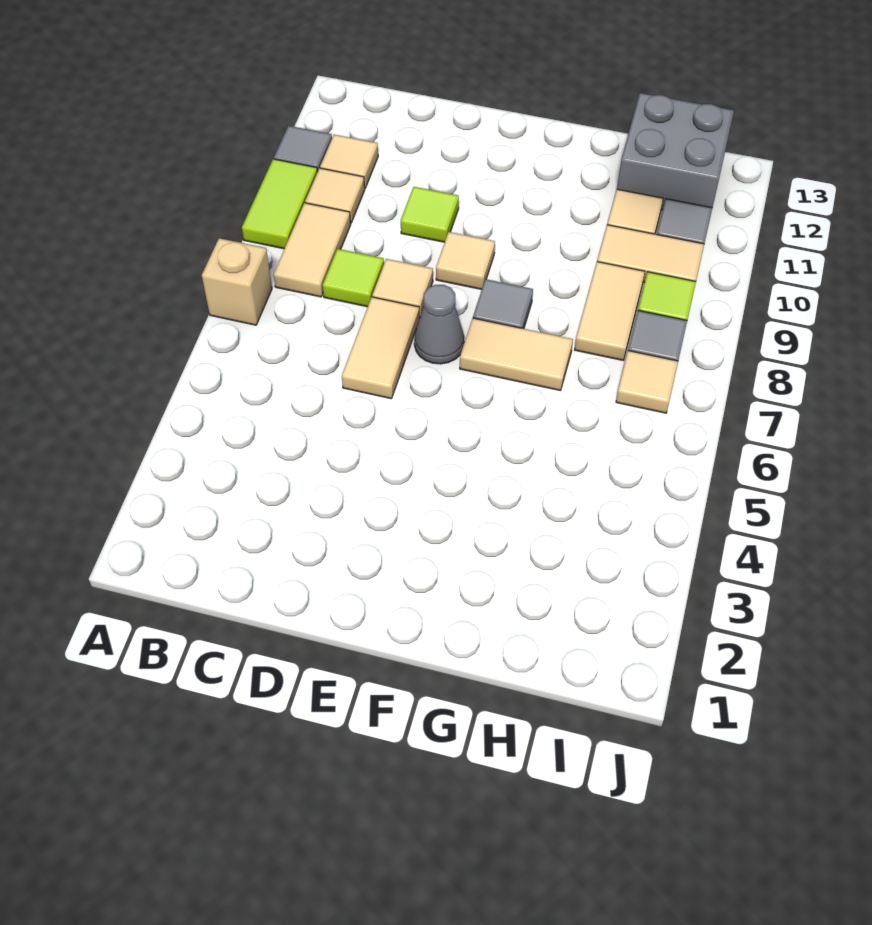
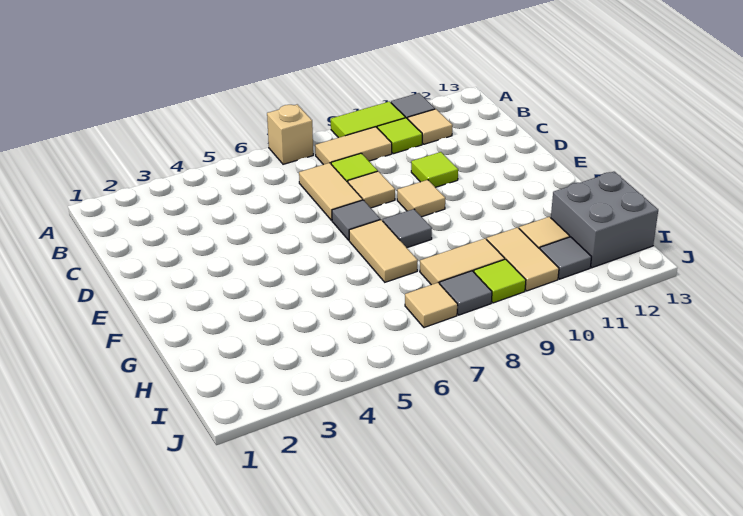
tan tile B10 level 1 -> lime tile B10 level 1
tan tile D6:D7 level 1 -> tan tile C7:D7 level 1
grey cone E7 level 1 -> grey tile E7 level 1

